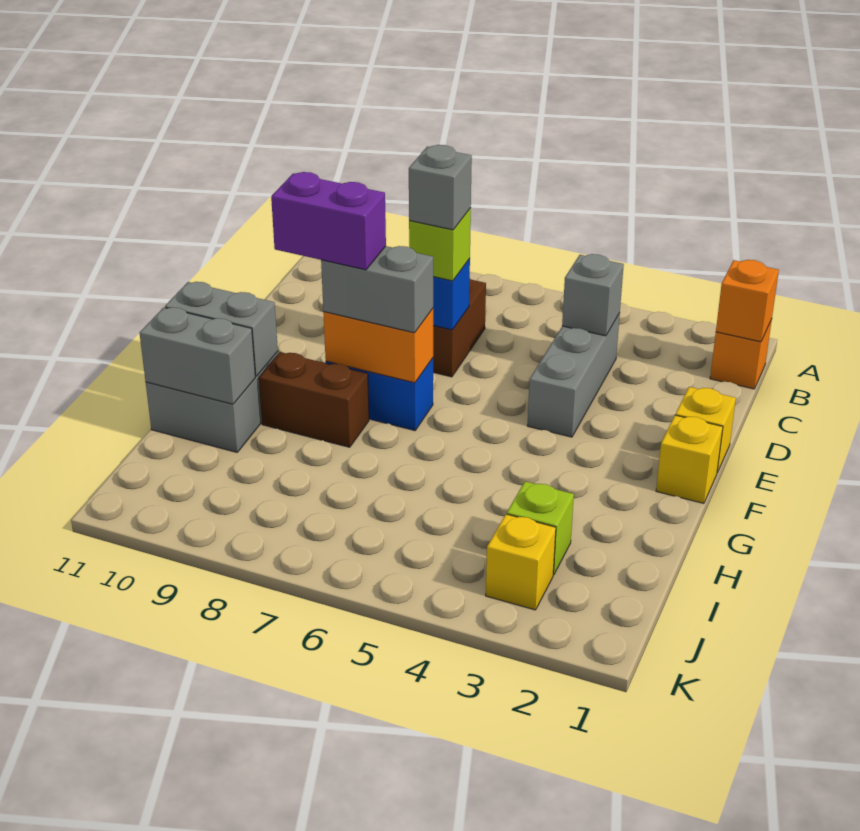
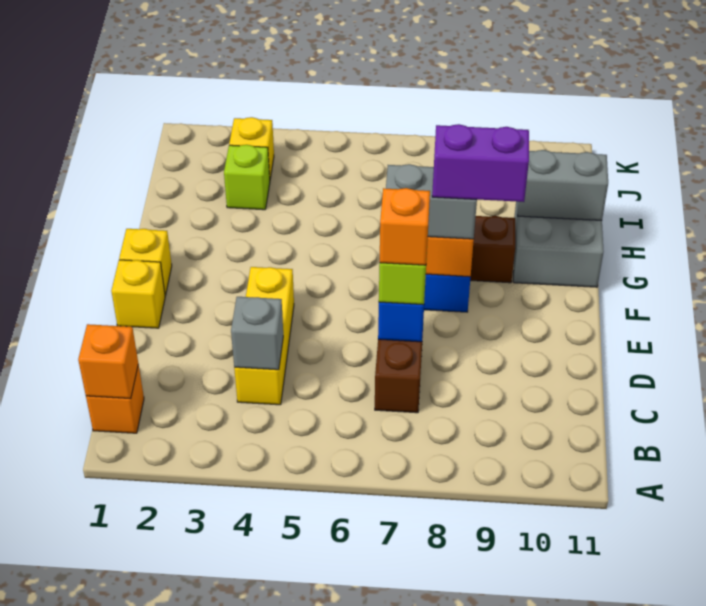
grey brick C4:E4 level 1 -> yellow brick C4:E4 level 1
grey brick D7 level 4 -> orange brick D7 level 4
grey brick G10:G11 level 2 -> none

